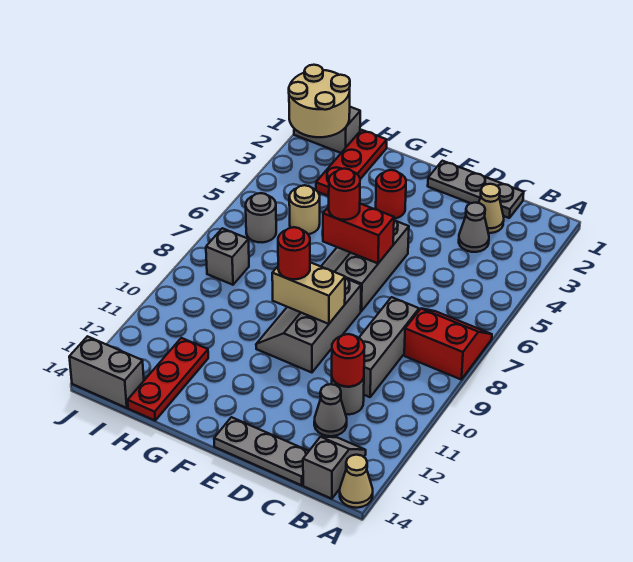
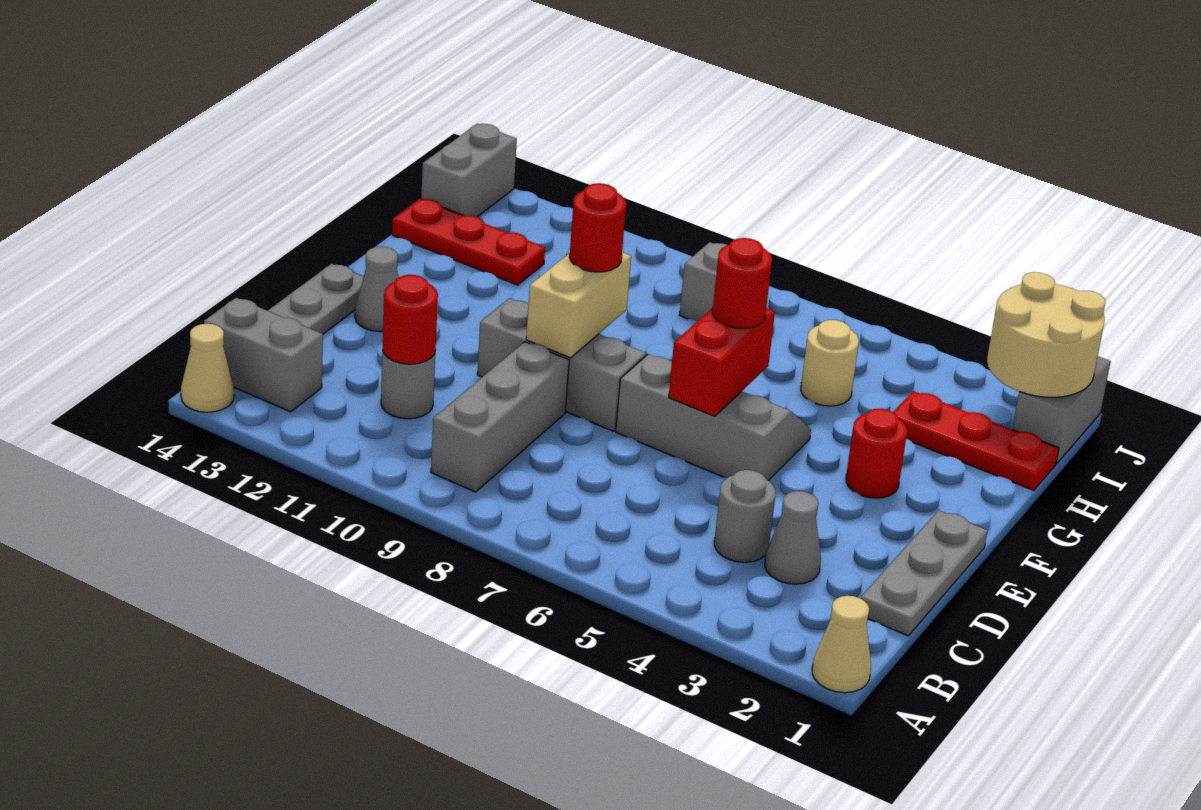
red slope A7:B8 level 1 top 8 -> none
grey slope B13:B14 level 1 top 14 -> grey brick B13:B14 level 1
tan cone C2 level 1 -> tan cone A1 level 1
grey brick C8:C10 level 1 -> grey brick B9:D9 level 1
grey cone C12 level 1 -> grey cone E13 level 1
grey round brick I6 level 1 -> grey round brick C4 level 1

